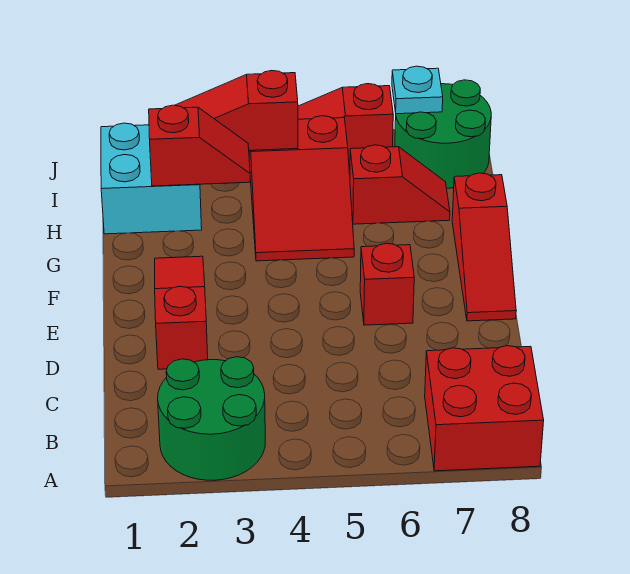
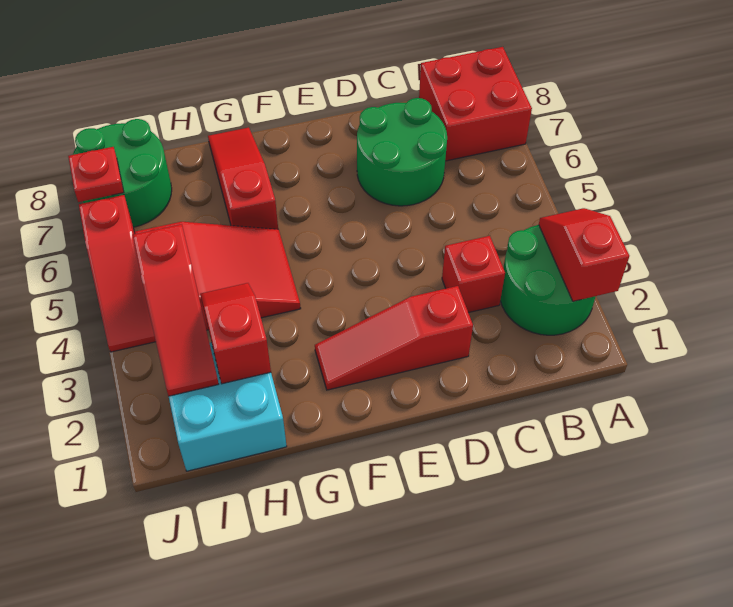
none -> green round brick C6:D7 level 1
red brick E6 level 1 -> red brick C3 level 1
red slope E8:G8 level 1 top G -> red slope G6:G8 level 1 top 6
red slope H6:H7 level 1 top 6 -> red slope A2:A3 level 2 top 2
cyan plate J7 level 2 -> red plate J7 level 2

